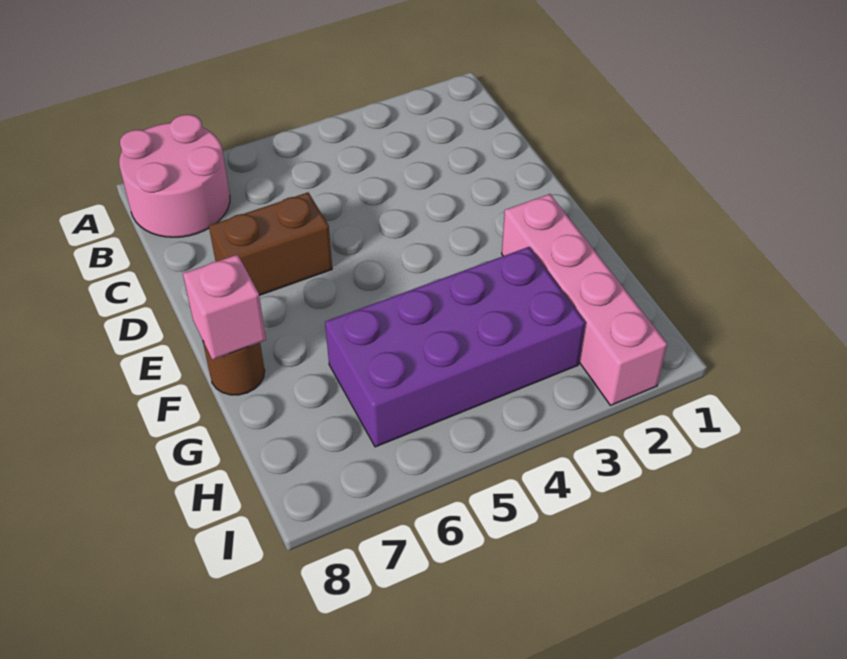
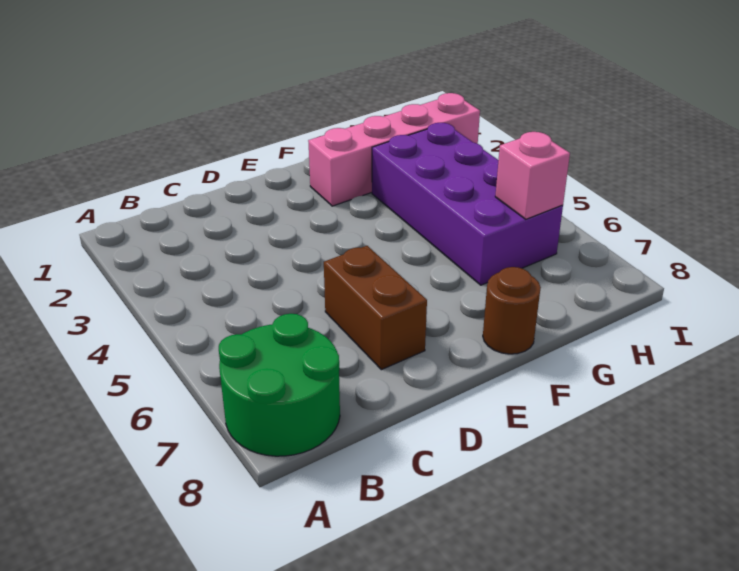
pink round brick A7:B8 level 1 -> green round brick A7:B8 level 1
pink brick F8 level 2 -> pink brick H6 level 2

